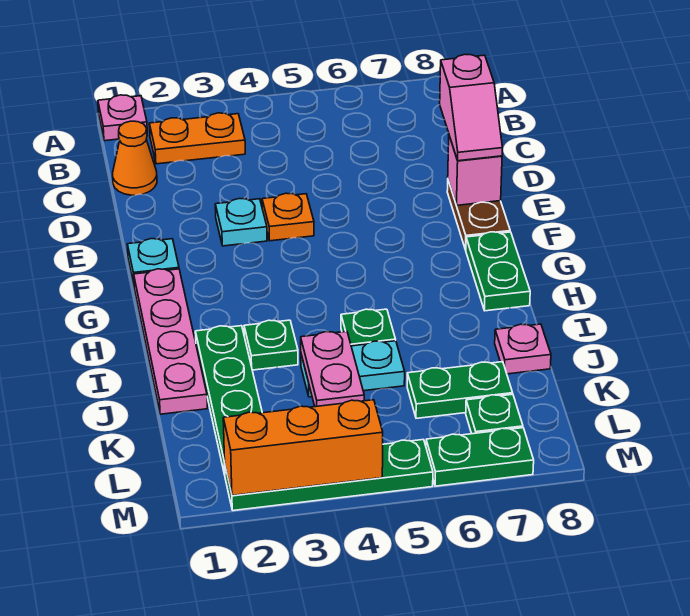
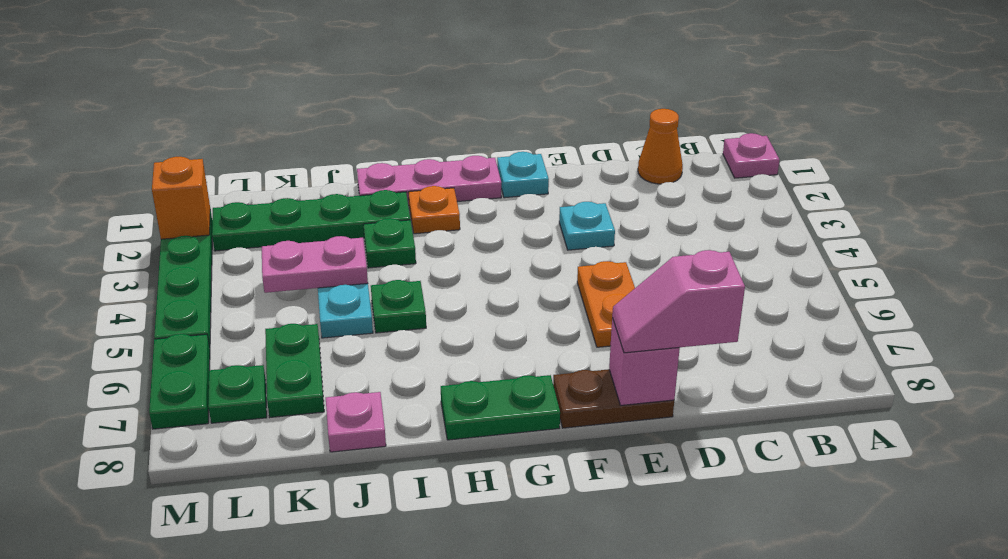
orange plate B2:B3 level 1 -> orange plate E5:E6 level 1
orange plate E4 level 1 -> orange plate H2 level 1
pink plate G1:J1 level 1 -> pink plate G1:I1 level 1
orange brick M2:M4 level 2 -> orange brick M2 level 2

